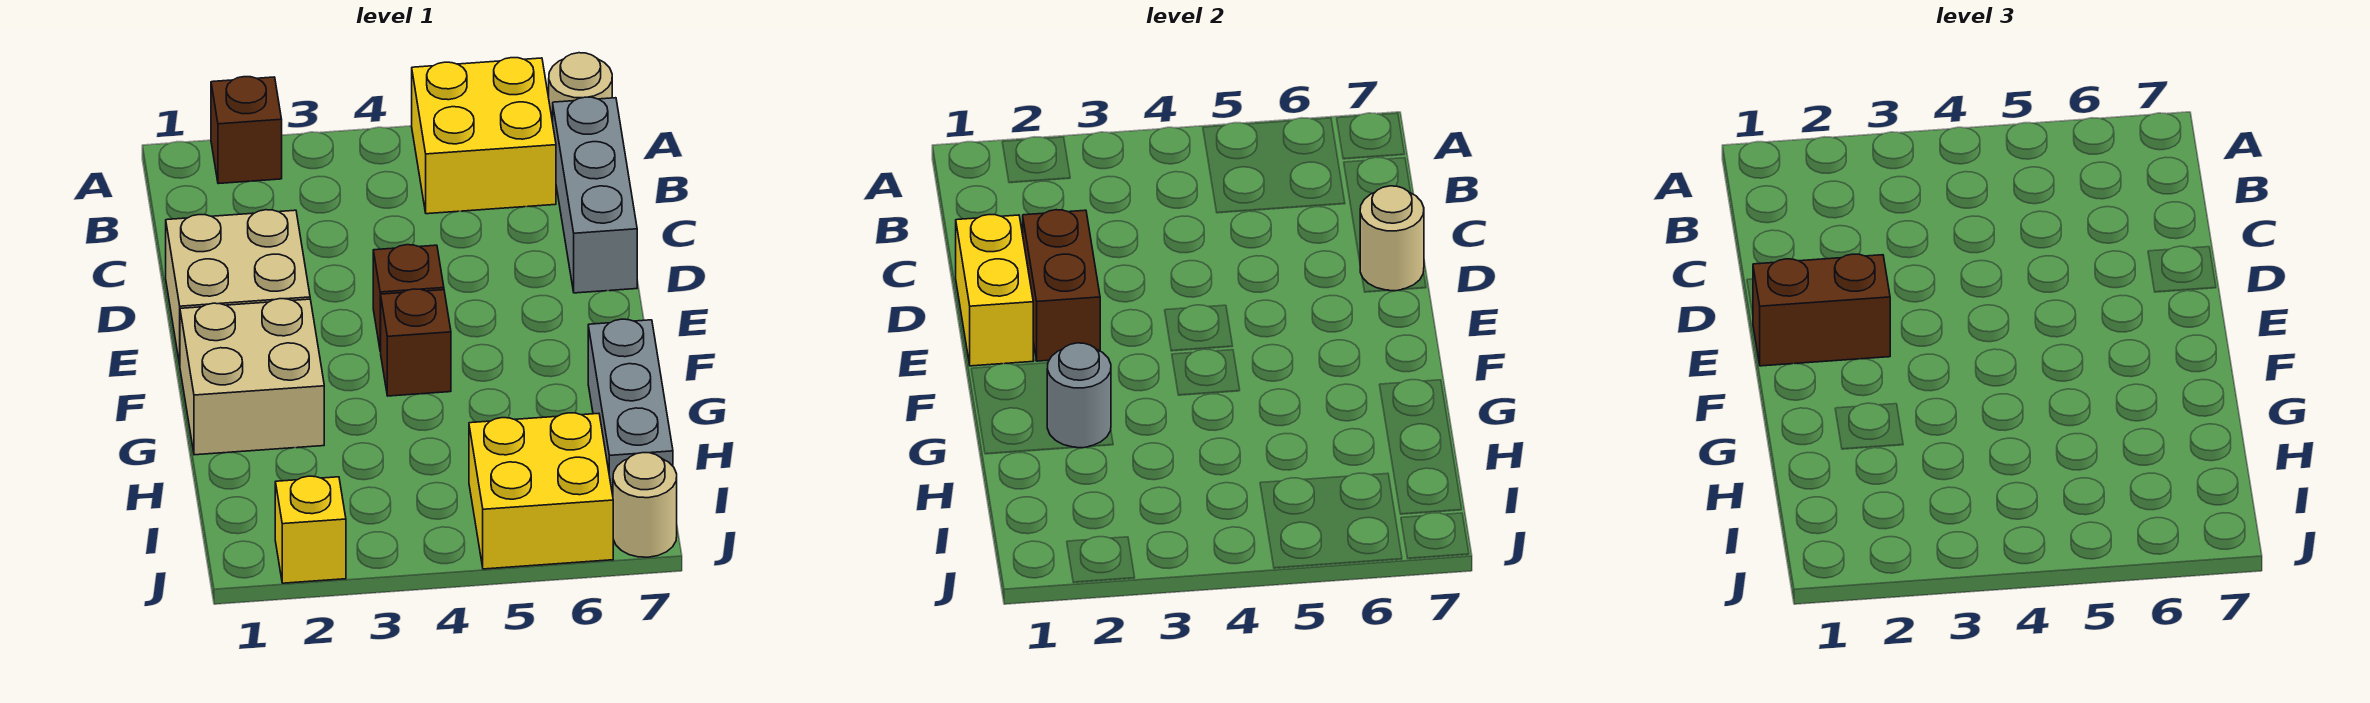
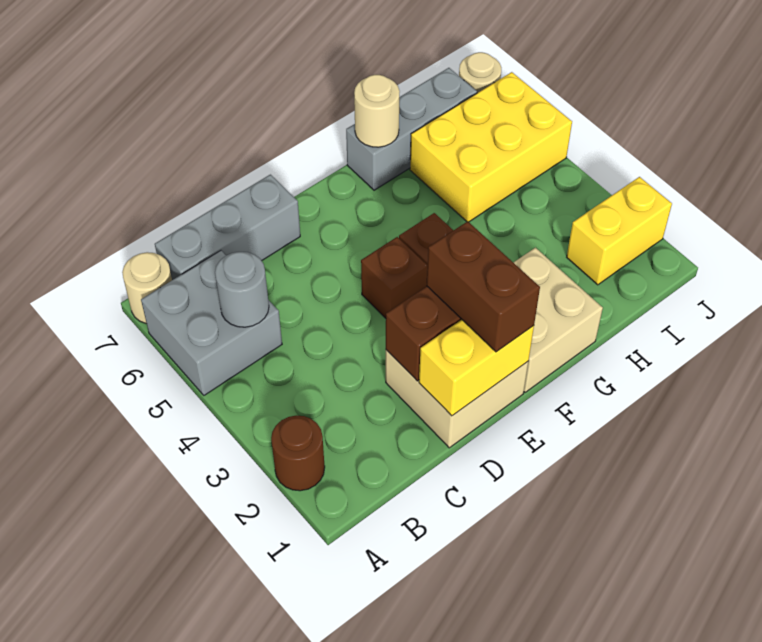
brown brick A2 level 1 -> brown round brick A2 level 1
yellow brick A5:B6 level 1 -> grey brick A5:B6 level 1
tan round brick D7 level 2 -> tan round brick G7 level 2
grey round brick G2 level 2 -> grey round brick B5 level 2
yellow brick I5:J6 level 1 -> yellow brick H5:J6 level 1
yellow brick J2 level 1 -> yellow brick I2:J2 level 1

